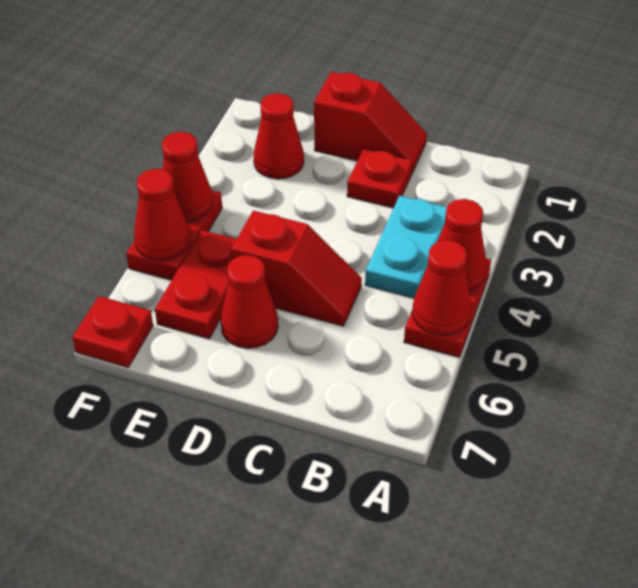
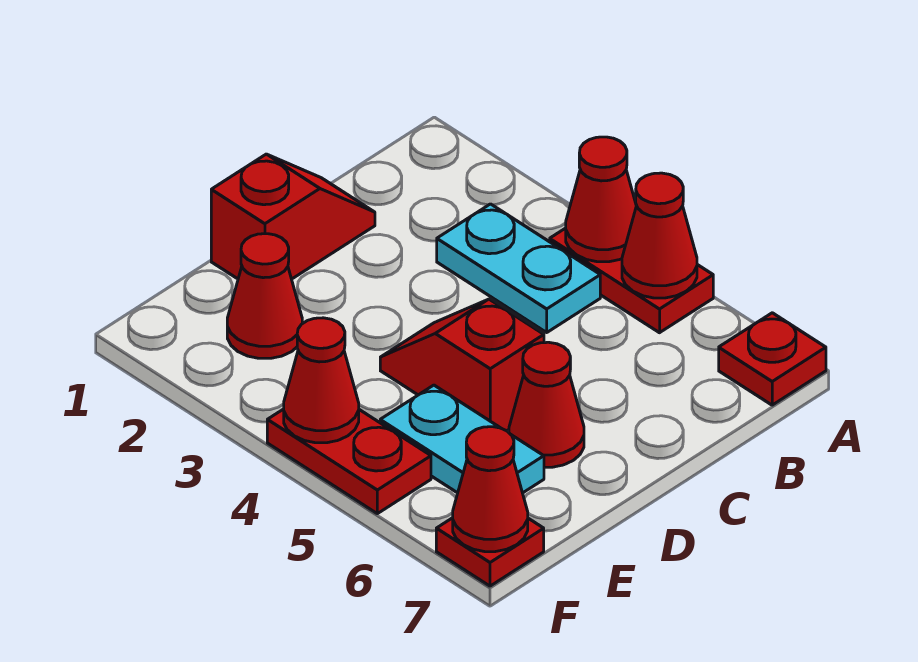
red plate C2 level 1 -> red plate A7 level 1
red slope C5:D5 level 1 top D -> red slope D4:D5 level 1 top 5
red plate E5:E6 level 1 -> cyan plate E5:E6 level 1
red cone F5 level 2 -> red cone F7 level 2

